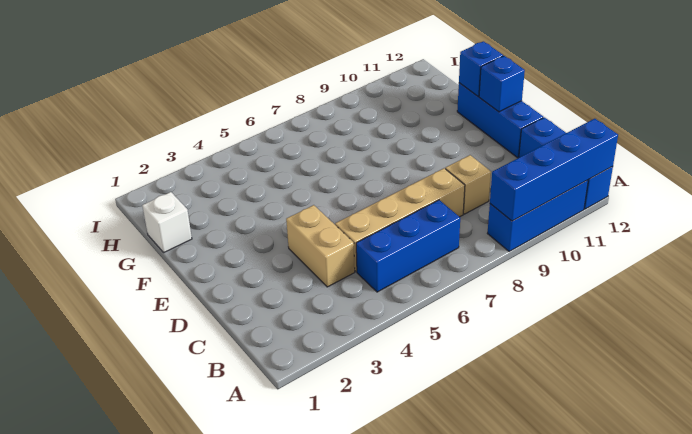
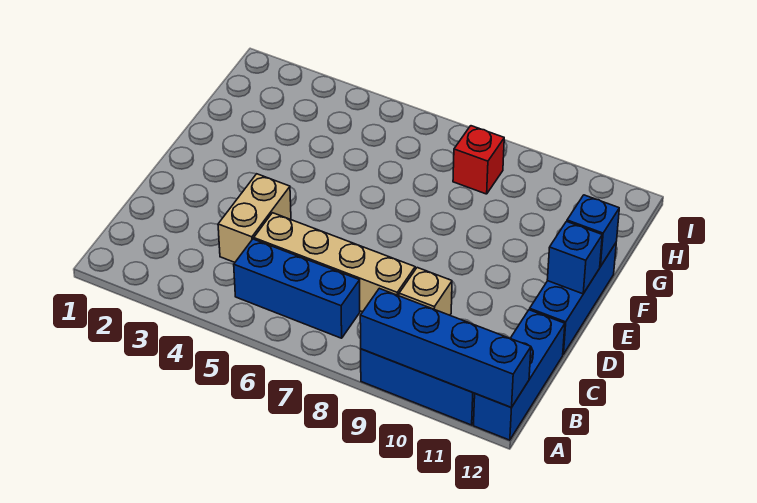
white brick G1 level 1 -> none
none -> red brick H8 level 1

